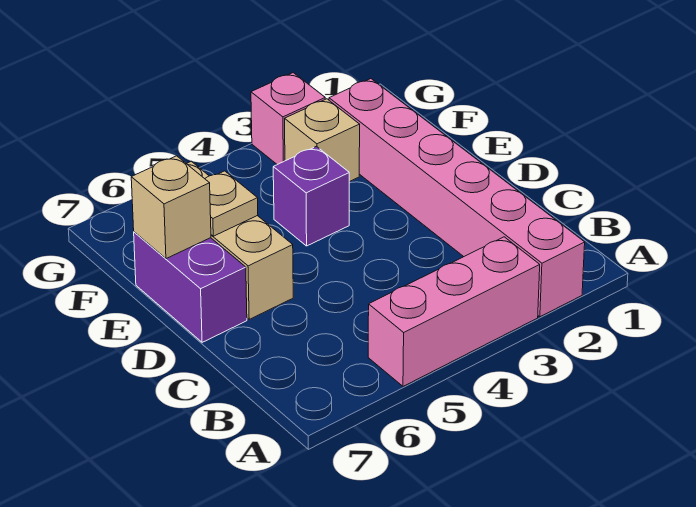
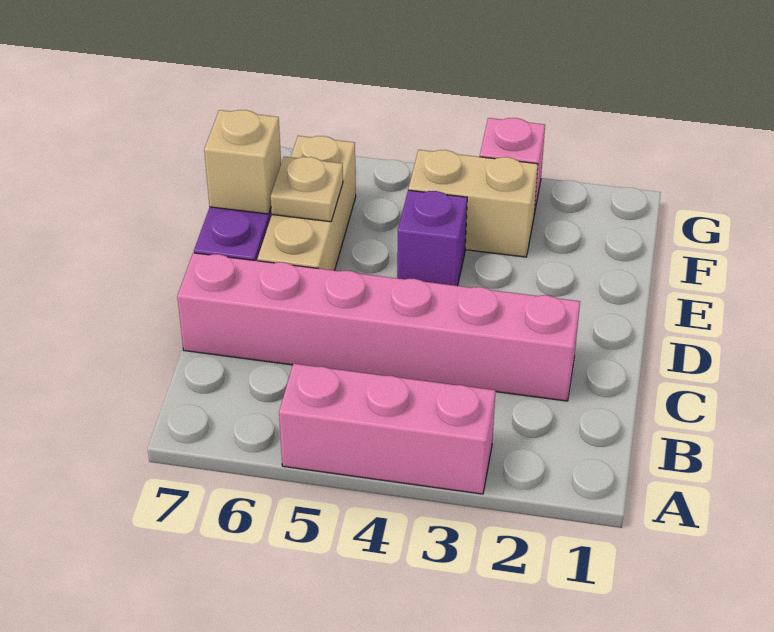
pink brick A2:F2 level 1 -> pink brick C2:C7 level 1
tan brick F3 level 1 -> tan brick F3:F4 level 1

